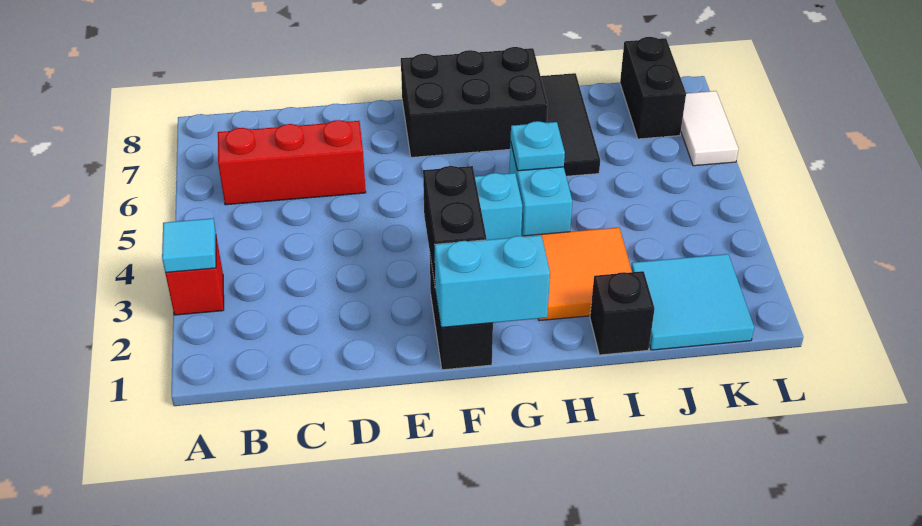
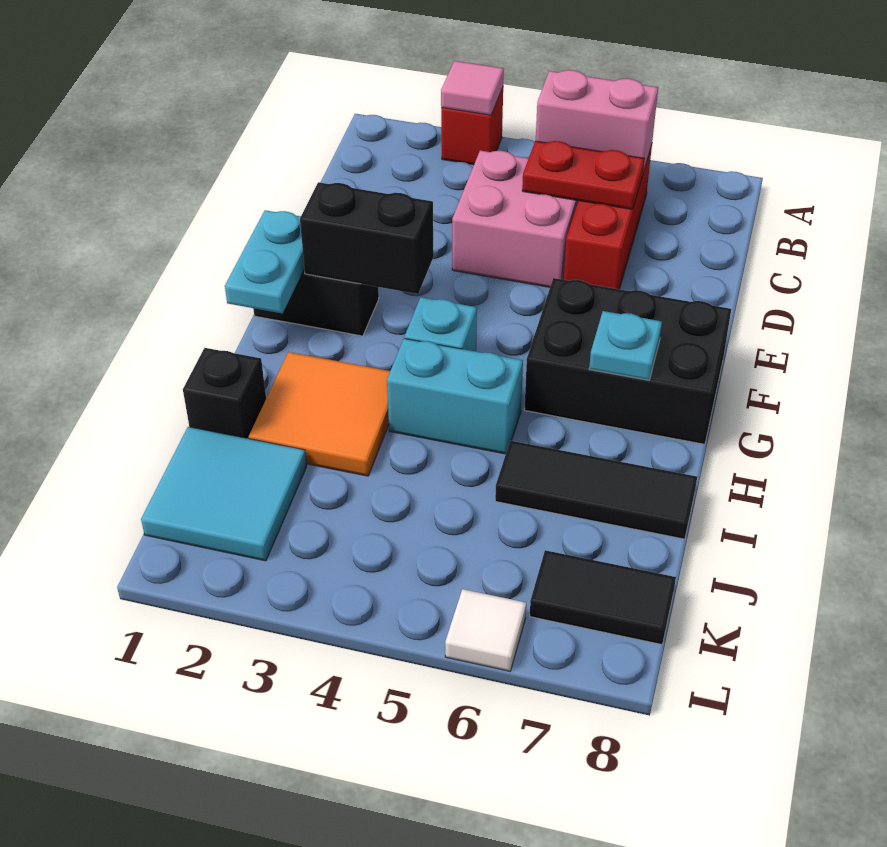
cyan tile A3 level 2 -> pink tile A3 level 2
none -> pink brick B5:B6 level 2
none -> pink brick C4:D5 level 1
none -> red plate C5:C6 level 2
cyan brick F1:G1 level 2 -> cyan plate F1:G1 level 2
black brick F7:H8 level 1 -> black brick F6:G8 level 1
cyan plate H5 level 2 -> cyan plate G7 level 2
black brick K7:K8 level 1 -> black tile K7:K8 level 1
white tile L6:L7 level 1 -> white tile L6 level 1

